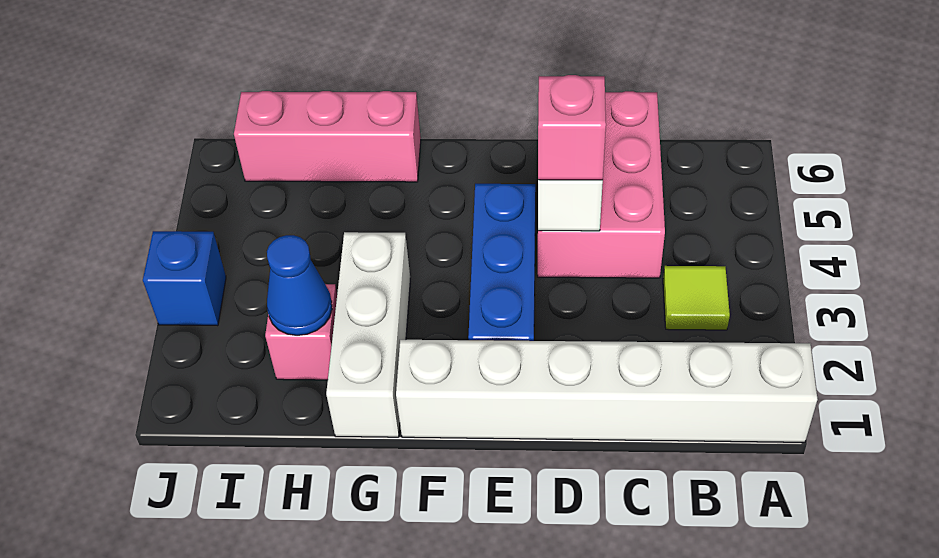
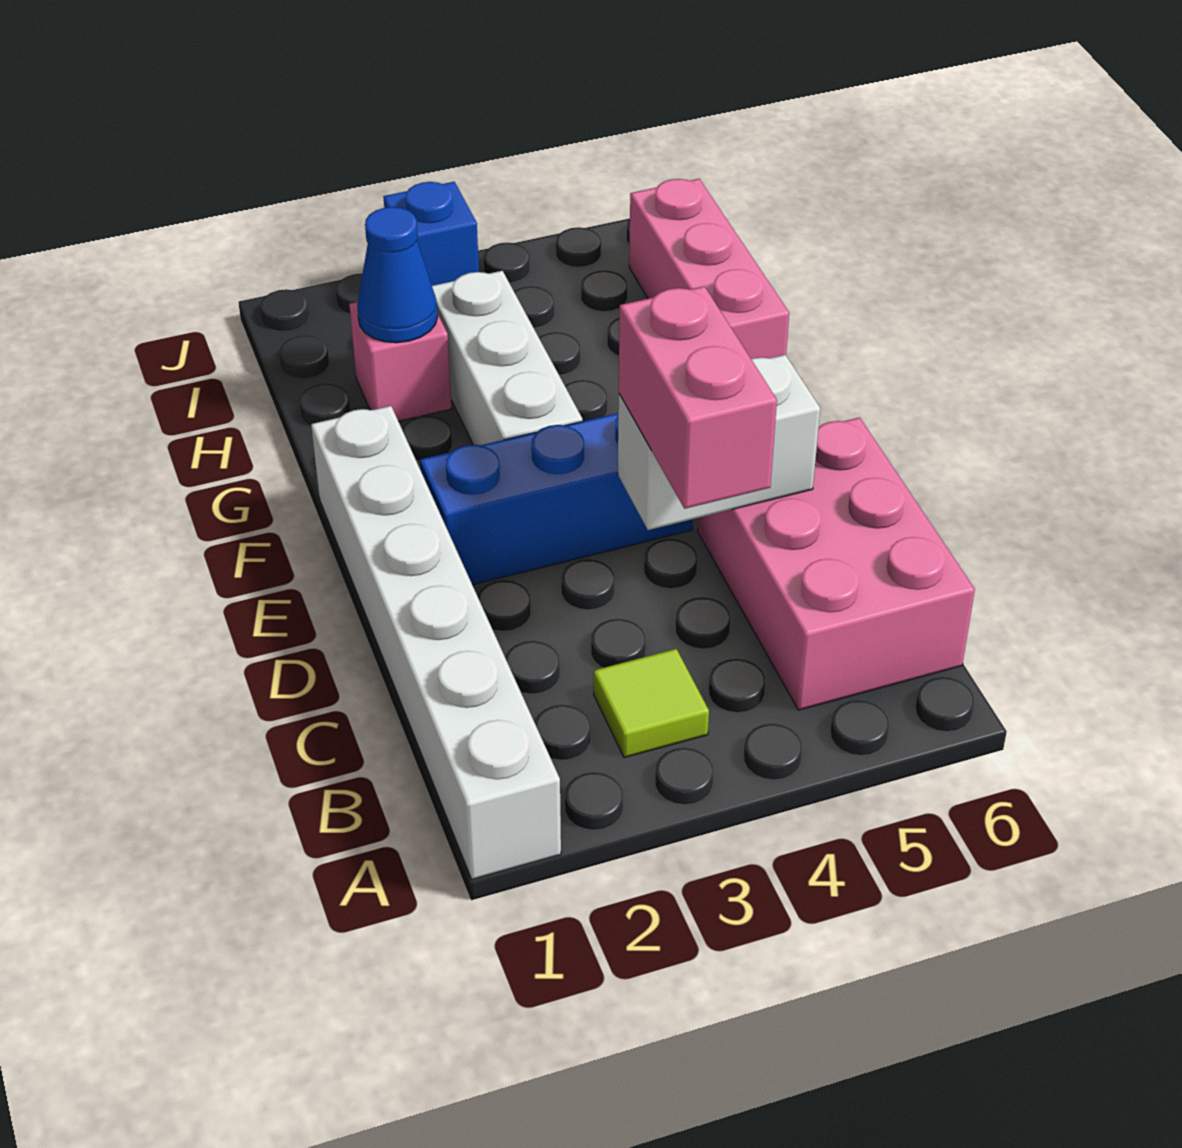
pink brick C4:D6 level 1 -> pink brick B5:D6 level 1
pink brick D4 level 3 -> pink brick C4:D4 level 3
white brick G1:G3 level 1 -> white brick F3:H3 level 1

